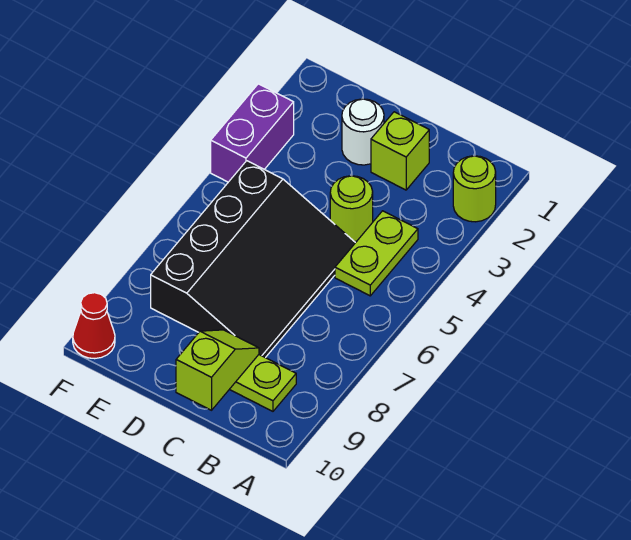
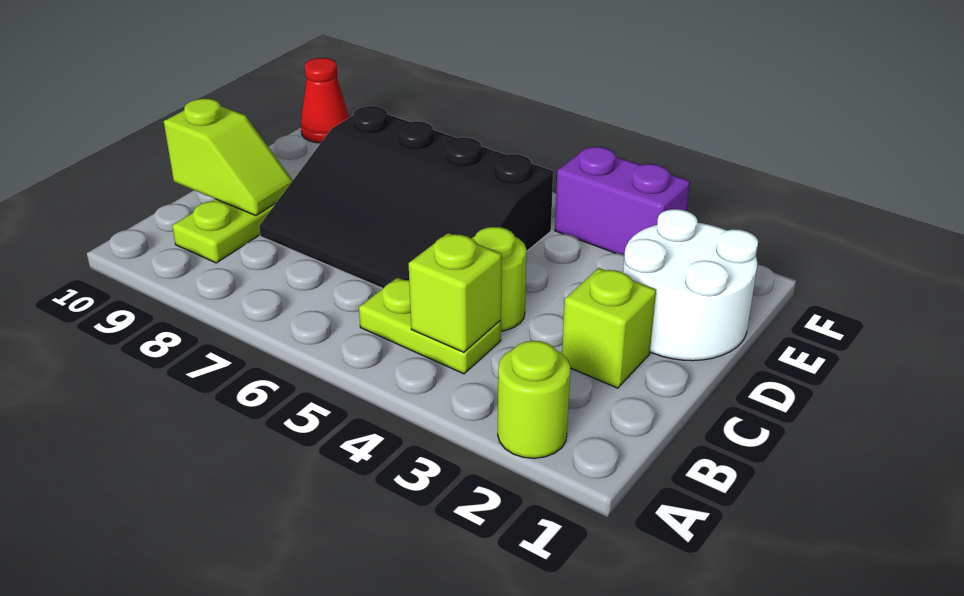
none -> lime brick B4 level 2
white round brick D2 level 1 -> white round brick D1:E2 level 1

